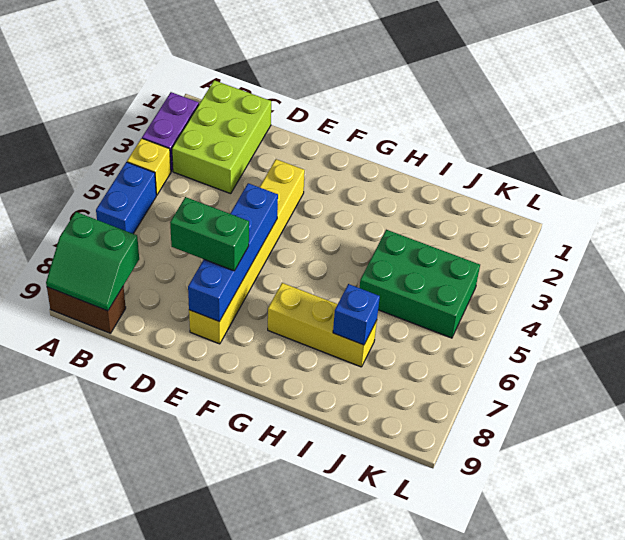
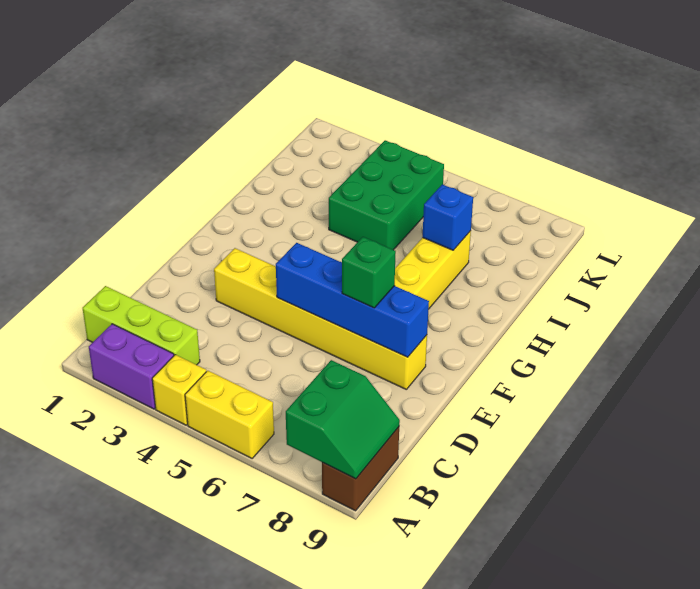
blue brick A5:A6 level 1 -> yellow brick A5:A6 level 1
lime brick B1:C3 level 1 -> lime brick B1:B3 level 1
green brick D7:E7 level 3 -> green brick E7 level 3

